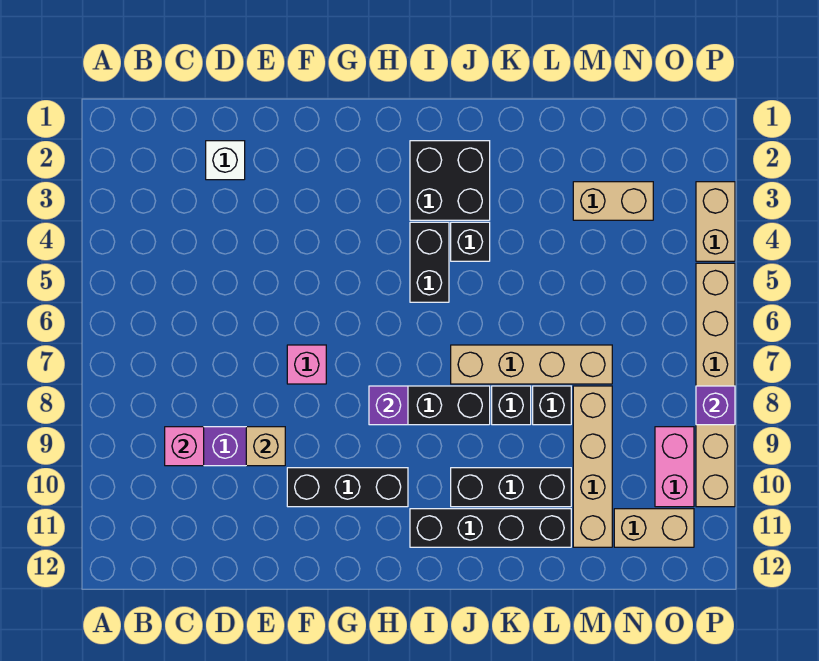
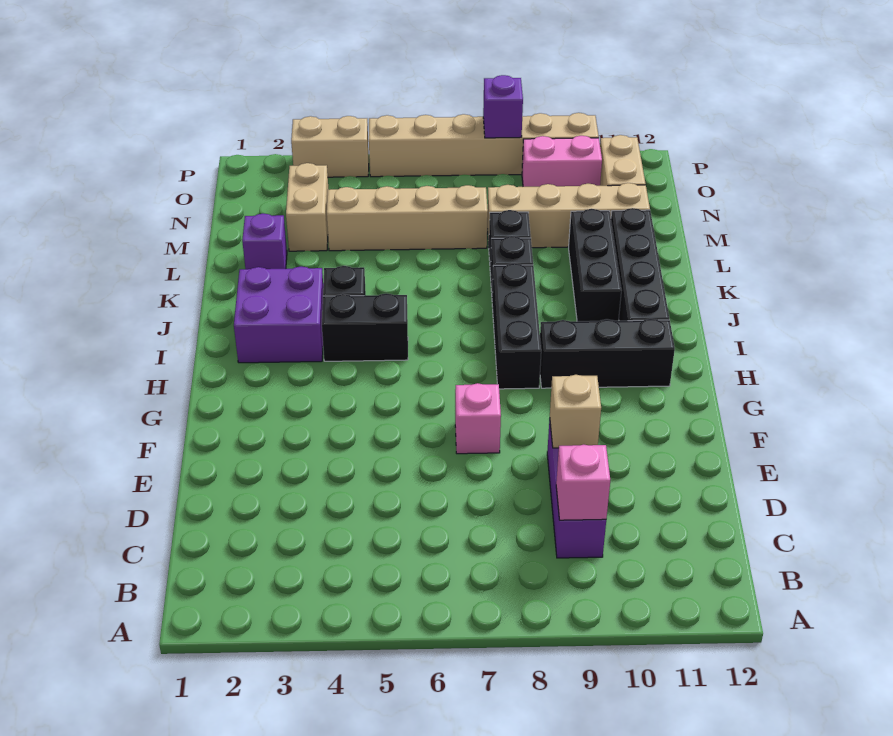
white brick D2 level 1 -> none
black brick F10:H10 level 1 -> black brick H9:H11 level 1
purple brick H8 level 2 -> purple brick L2 level 1
black brick I2:J3 level 1 -> purple brick I2:J3 level 1
tan brick J7:M7 level 1 -> tan brick M4:M7 level 1

